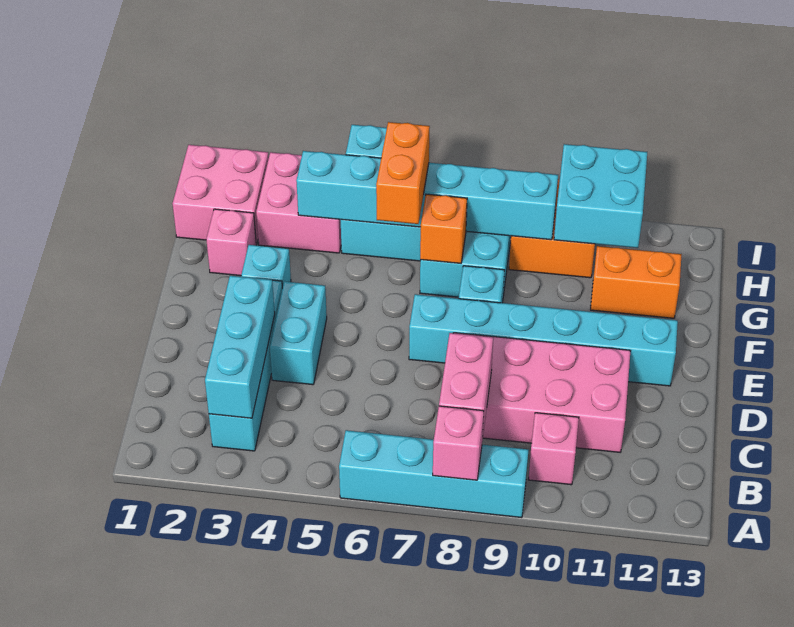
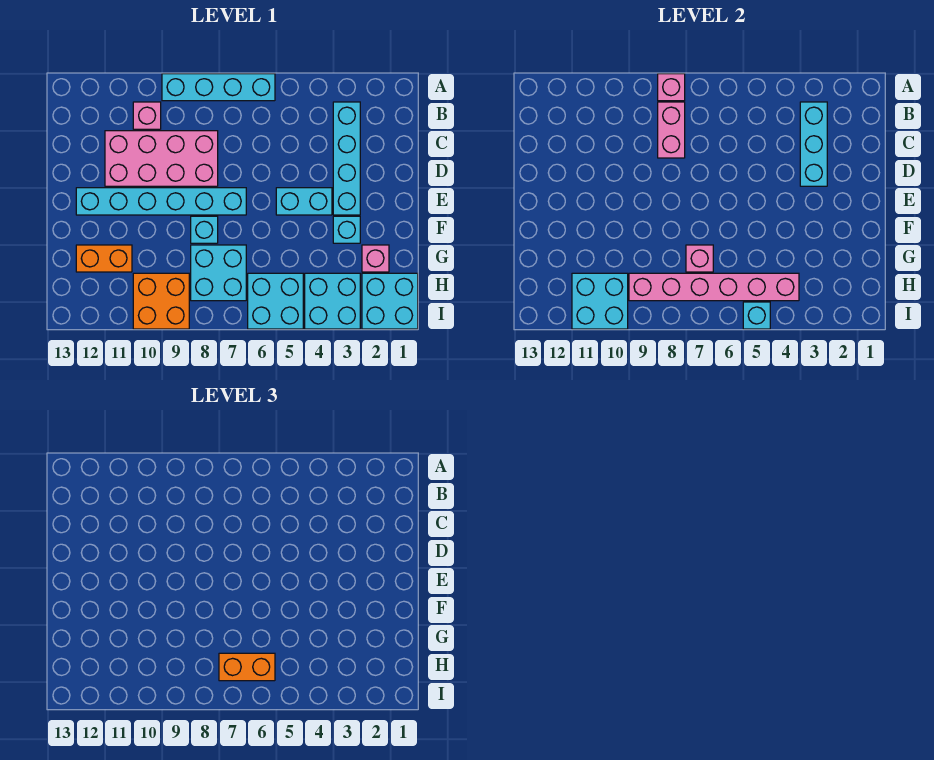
cyan brick D4:E4 level 1 -> cyan brick E4:E5 level 1
orange brick G6:H6 level 3 -> orange brick H6:H7 level 3
orange brick G7 level 2 -> pink brick G7 level 2
pink brick H1:I2 level 1 -> cyan brick H1:I2 level 1
pink brick H3:I4 level 1 -> cyan brick H3:I4 level 1
cyan brick H4:H9 level 2 -> pink brick H4:H9 level 2

